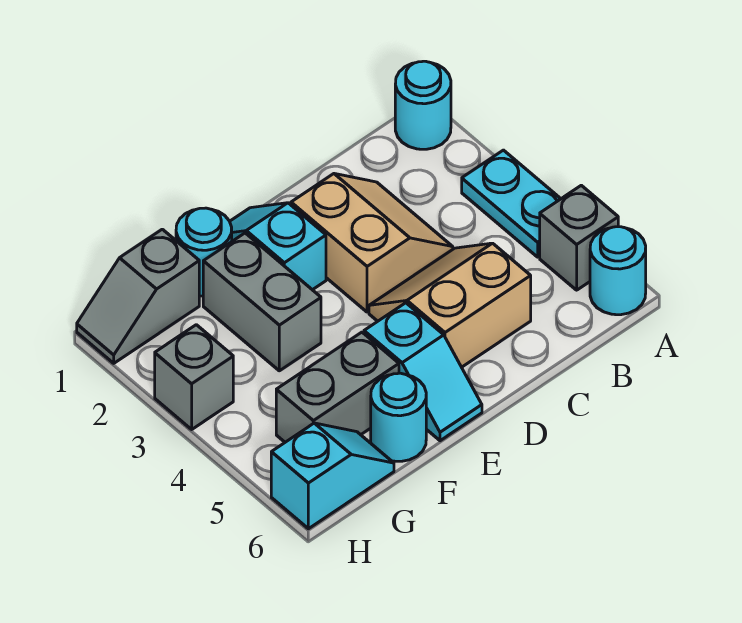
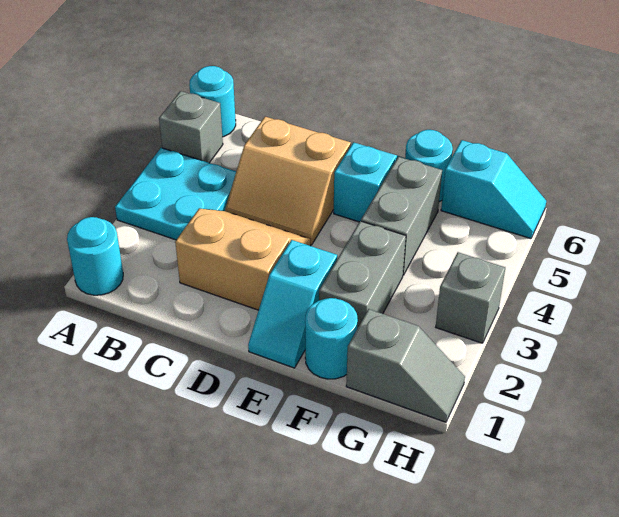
cyan plate A3:A4 level 1 -> cyan plate A3:B4 level 1
tan slope C2:D3 level 1 top D -> tan slope C2:D3 level 1 top 2
grey brick F5:G5 level 1 -> grey brick F4:F5 level 1
cyan slope G6:H6 level 1 top H -> cyan slope G6:H6 level 1 top G

